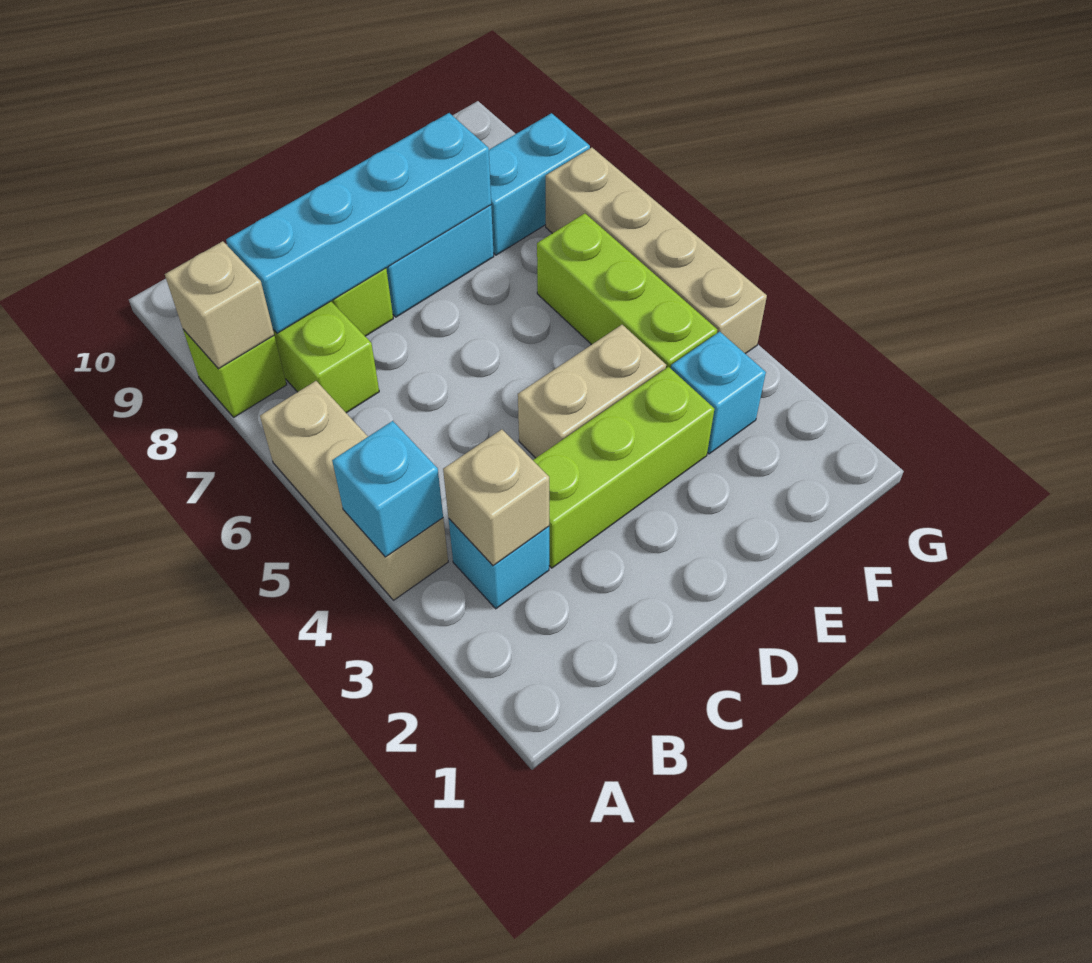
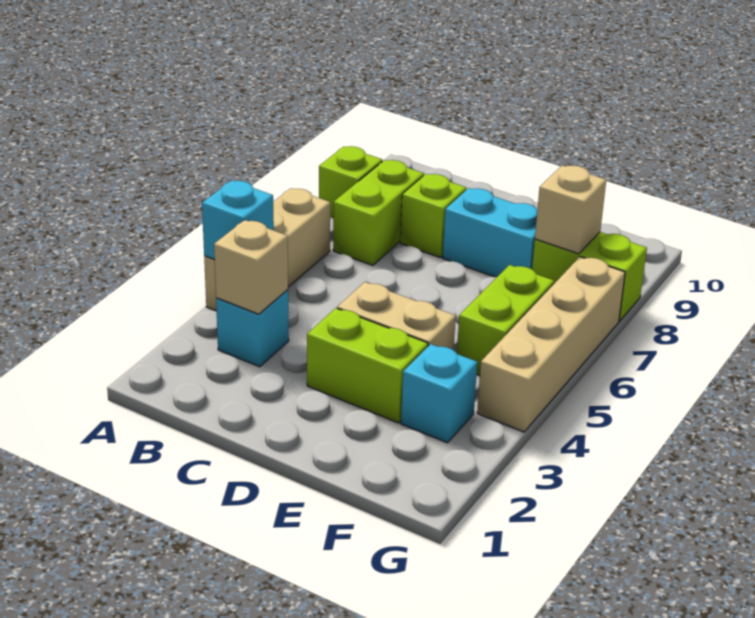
tan brick A8 level 2 -> tan brick F8 level 2
cyan brick B8:E8 level 2 -> none
lime brick C3:E3 level 1 -> lime brick D3:E3 level 1
lime brick F4:F6 level 1 -> lime brick F5:F6 level 1
cyan brick F8:G8 level 1 -> lime brick F8:G8 level 1

